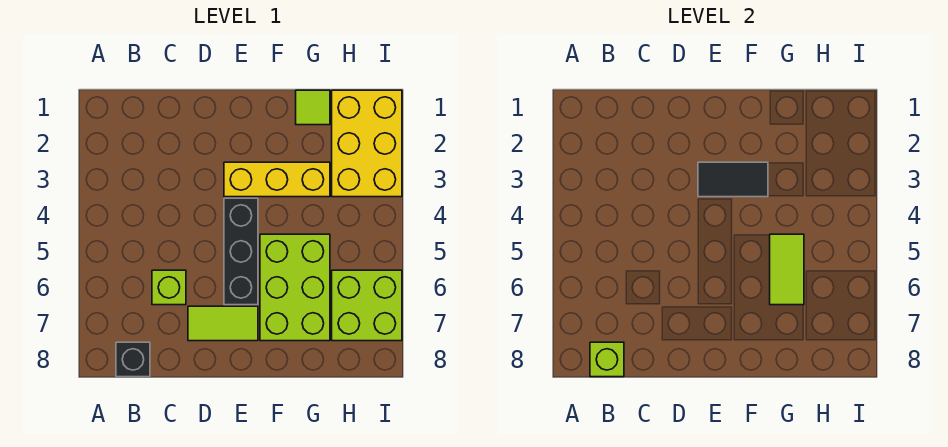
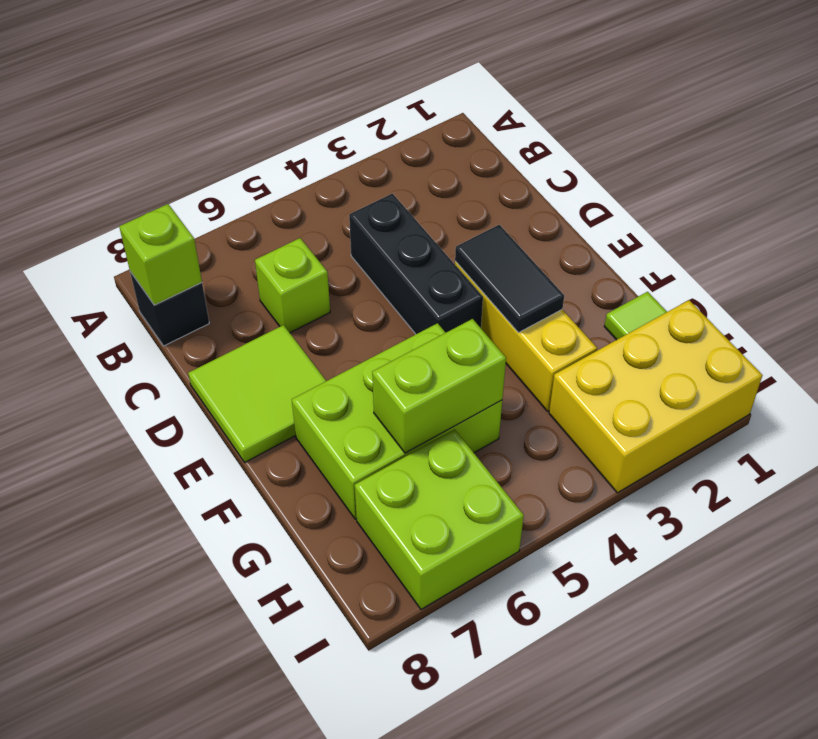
lime tile D7:E7 level 1 -> lime tile D7:E8 level 1
black brick E4:E6 level 1 -> black brick C4:E4 level 1
lime tile G5:G6 level 2 -> lime brick G5:G6 level 2

